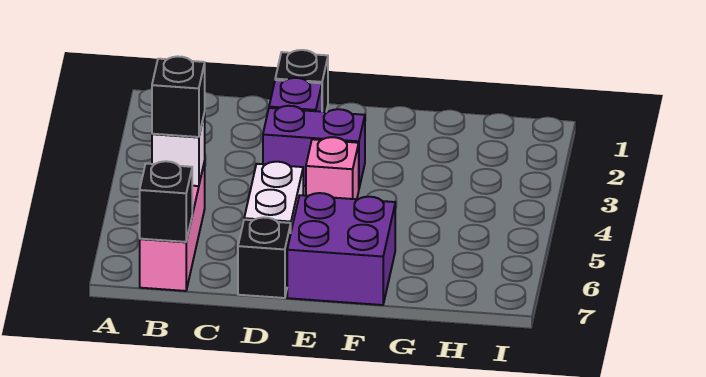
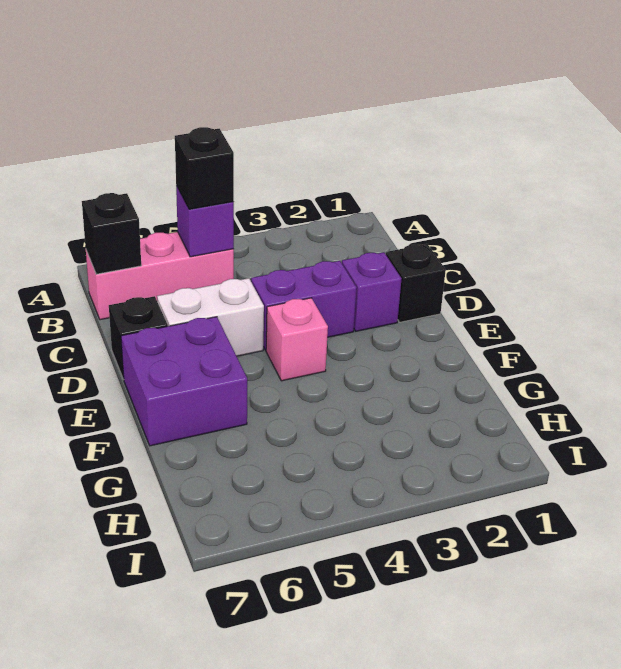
white brick B5 level 2 -> purple brick B5 level 2
purple brick D3:E3 level 1 -> purple brick D3:D4 level 1

